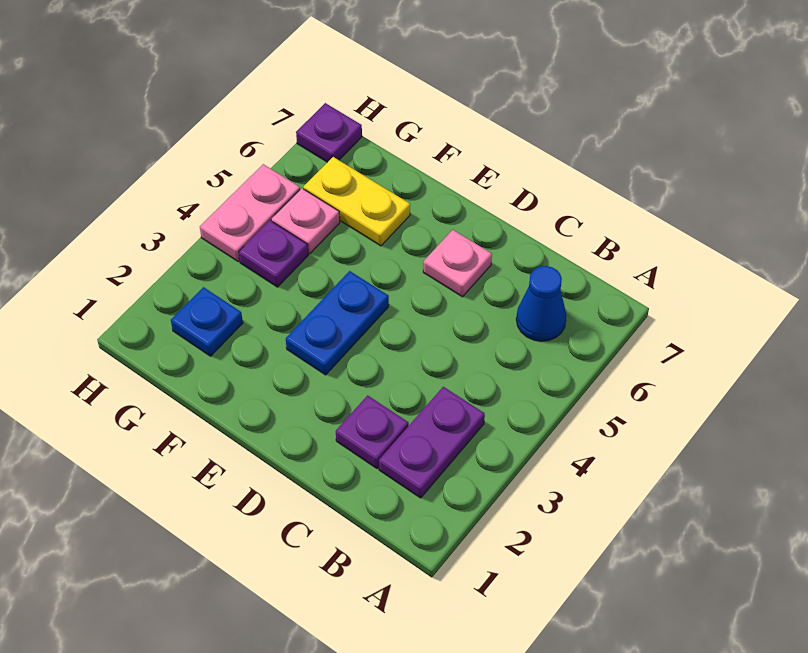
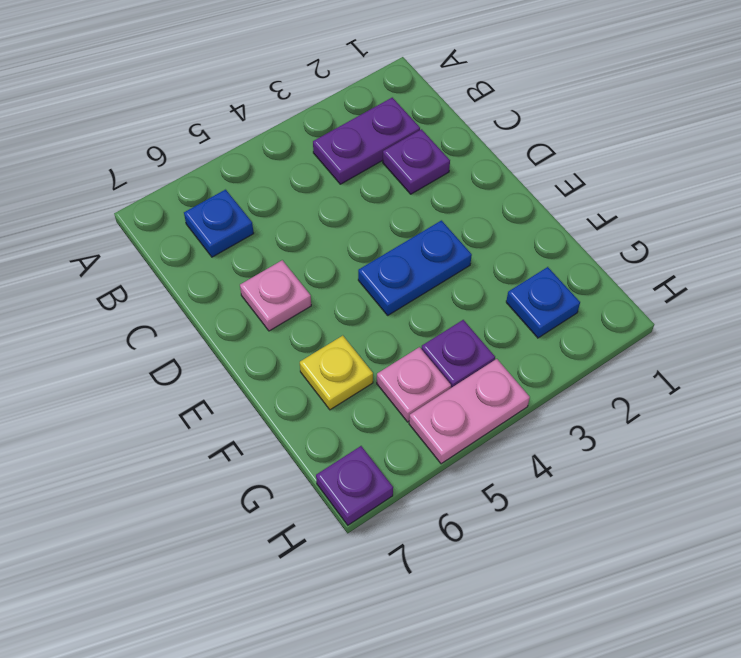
blue cone B6 level 1 -> blue plate B6 level 1
yellow plate F6:G6 level 1 -> yellow plate F6 level 1

